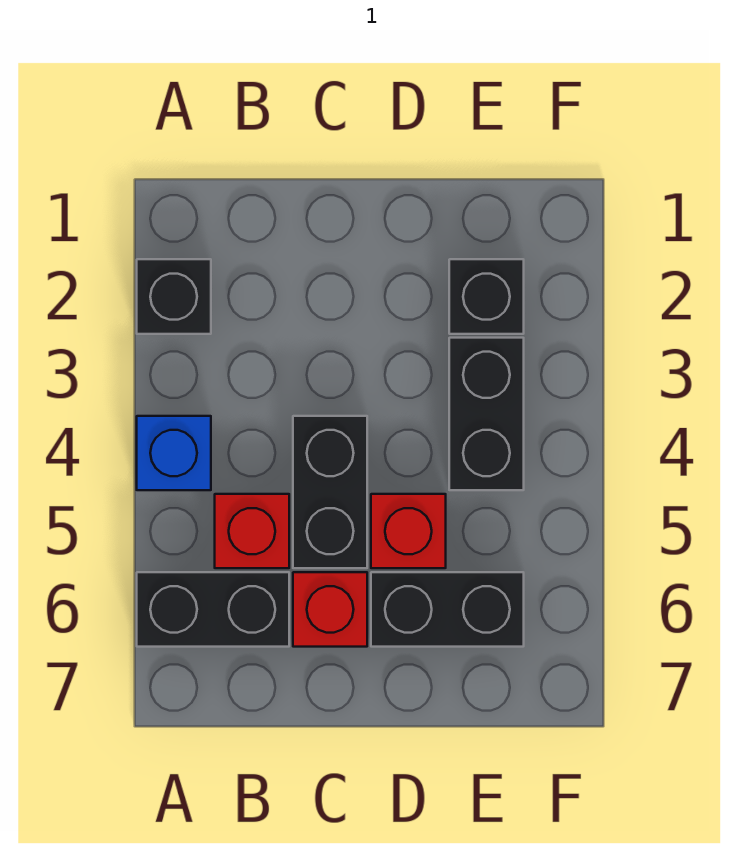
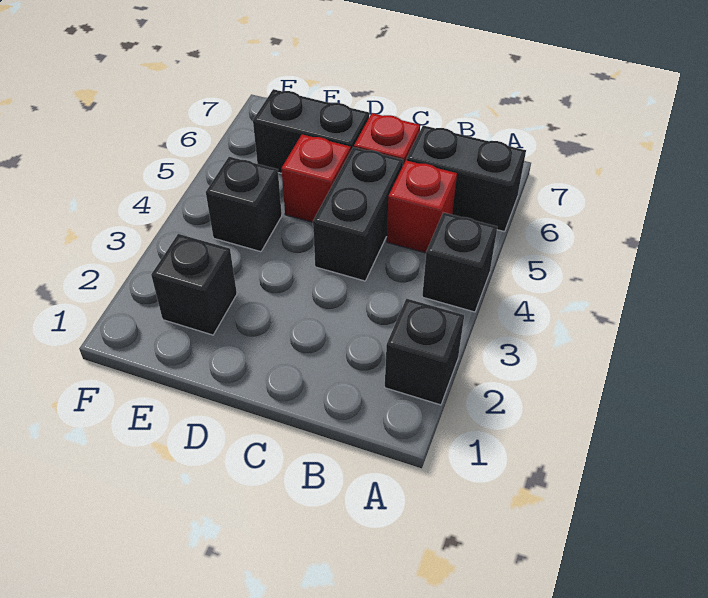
blue brick A4 level 1 -> black brick A4 level 1
black brick E3:E4 level 1 -> black brick E4 level 1

